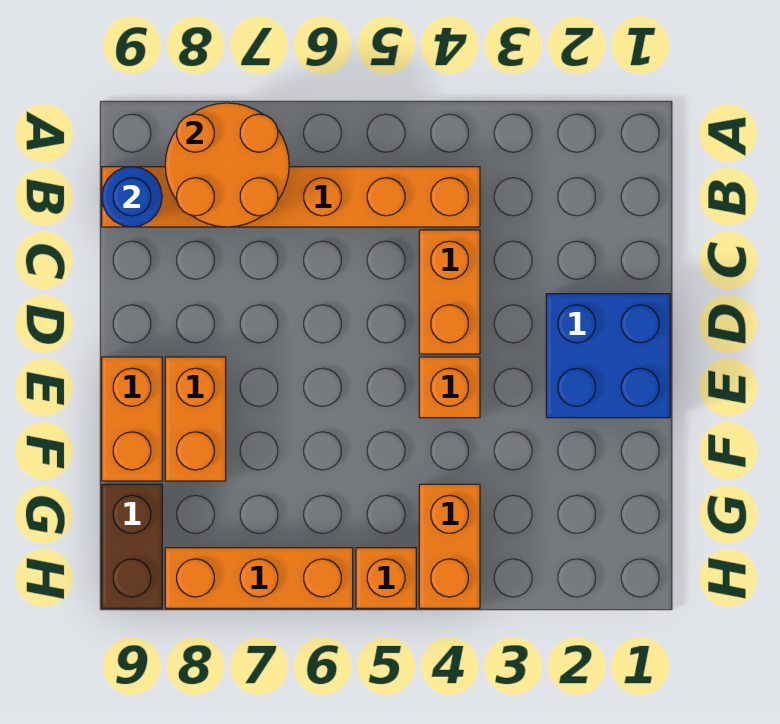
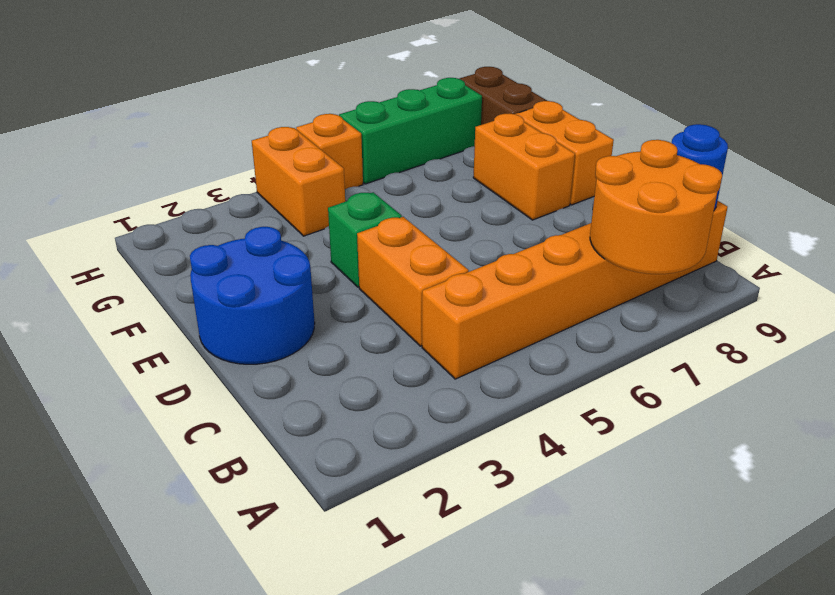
blue brick D1:E2 level 1 -> blue round brick D1:E2 level 1
orange brick E4 level 1 -> green brick E4 level 1
orange brick H6:H8 level 1 -> green brick H6:H8 level 1

